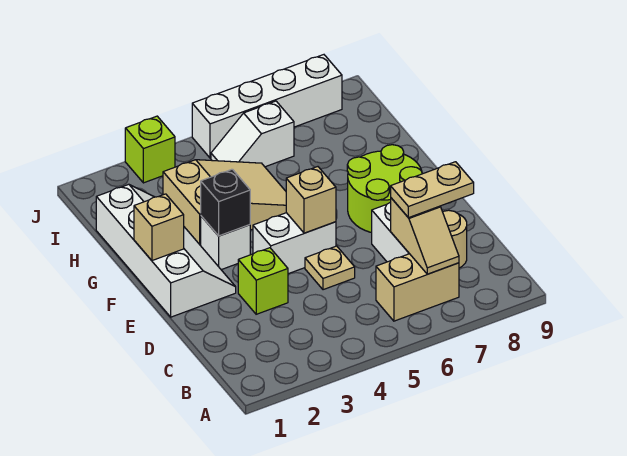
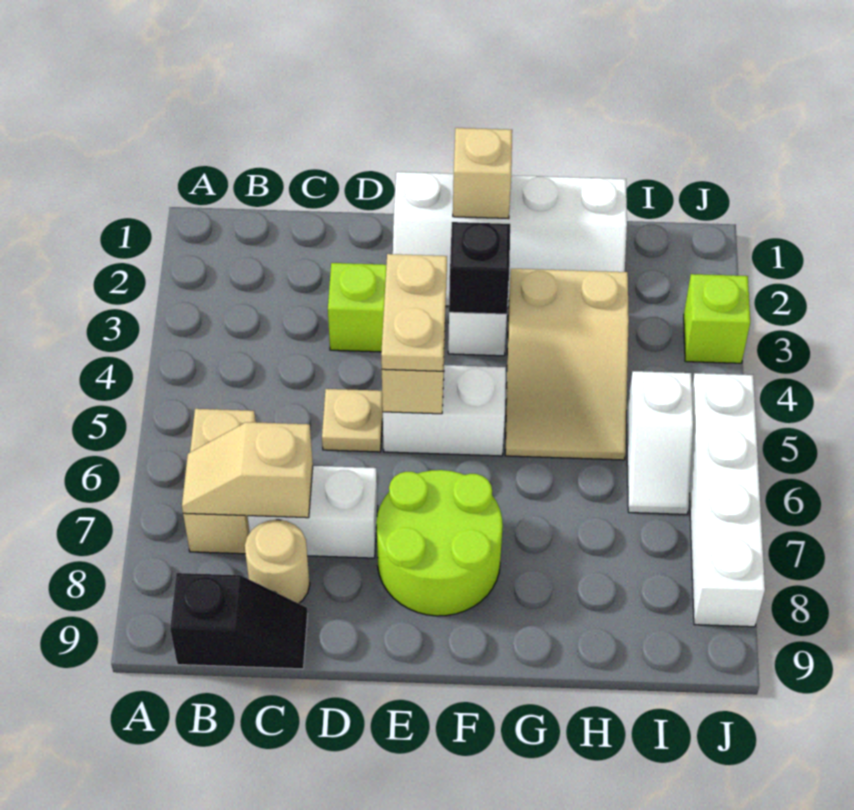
none -> black slope B9:C9 level 1 top B
tan plate C7:C8 level 3 -> tan plate E4:E5 level 3
white brick E4:E5 level 1 -> white brick E5:F5 level 1
white slope I5:I6 level 1 top 6 -> white slope I5:I6 level 1 top 5

